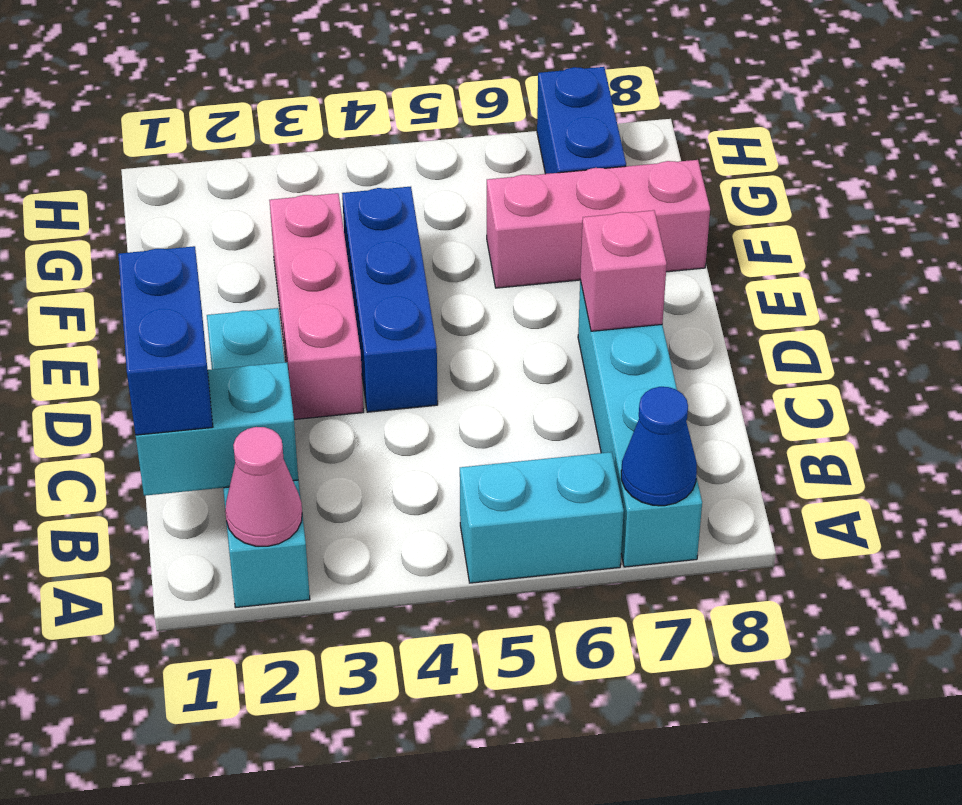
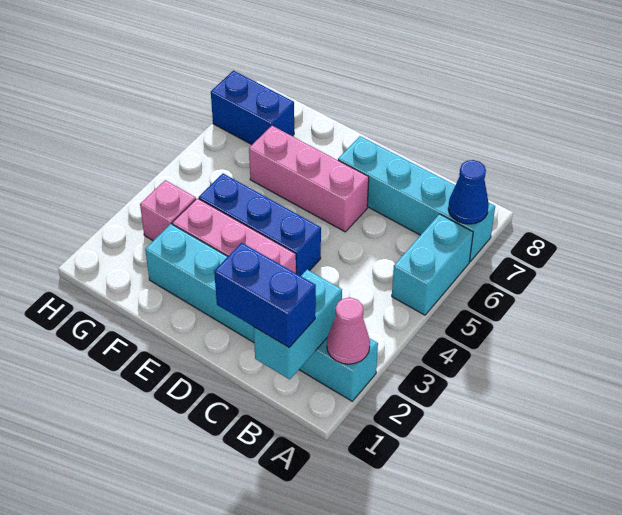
cyan brick A2:D2 level 1 -> cyan brick A2:F2 level 1
pink brick D7 level 2 -> pink brick G3 level 1
pink brick F6:F8 level 1 -> pink brick D6:F6 level 1

